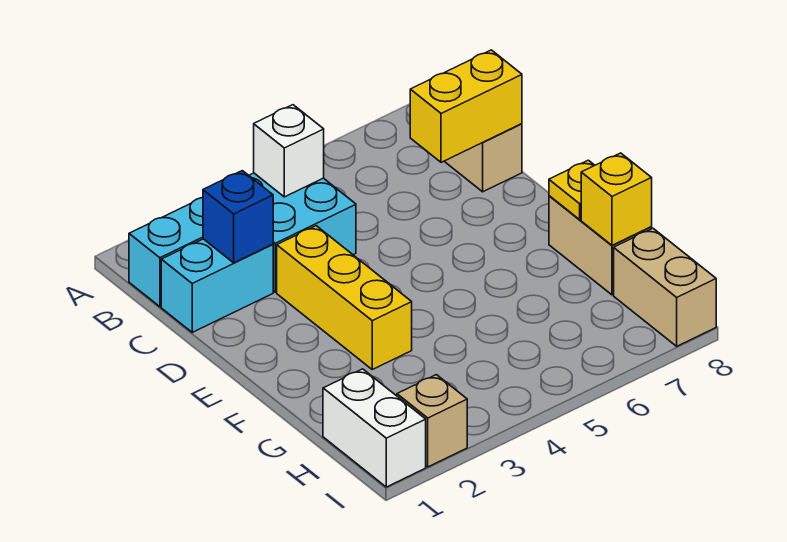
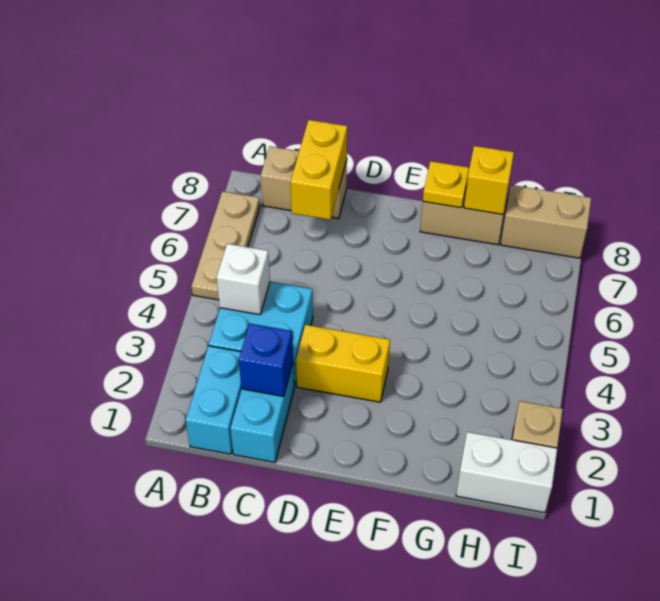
none -> tan plate A5:A7 level 1
yellow brick D3:F3 level 1 -> yellow brick D3:E3 level 1

